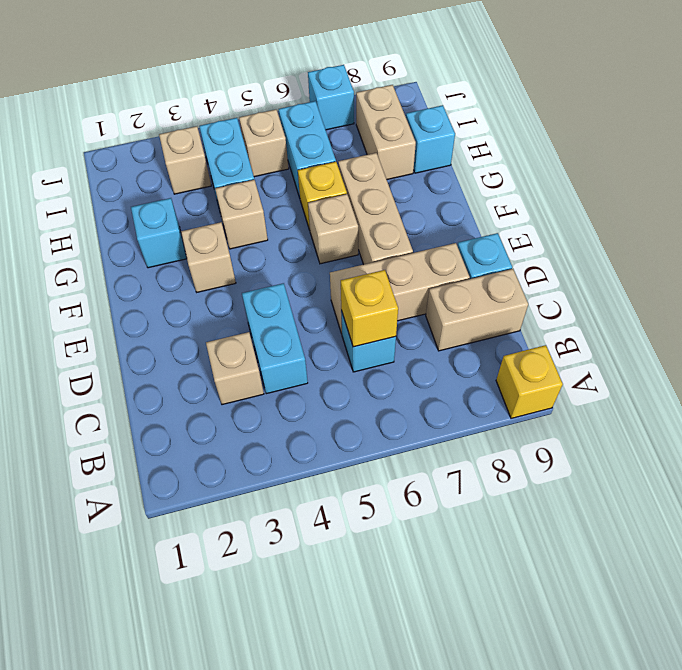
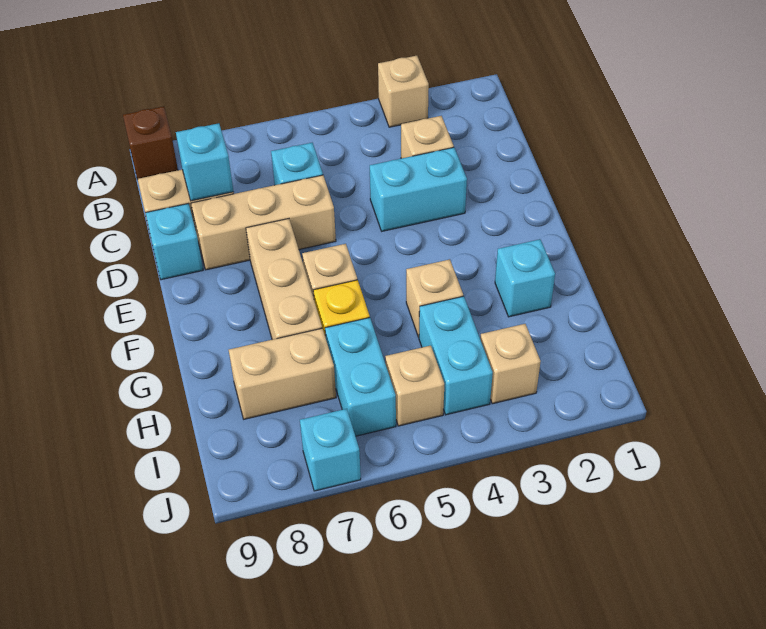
yellow brick A9 level 1 -> brown brick A9 level 1
cyan brick C4:D4 level 1 -> cyan brick D3:D4 level 1
yellow brick C6 level 2 -> none
tan brick F3 level 1 -> tan brick A3 level 1
tan brick H8:I8 level 1 -> tan brick H7:H8 level 1
cyan brick H9 level 1 -> cyan brick C8 level 2

